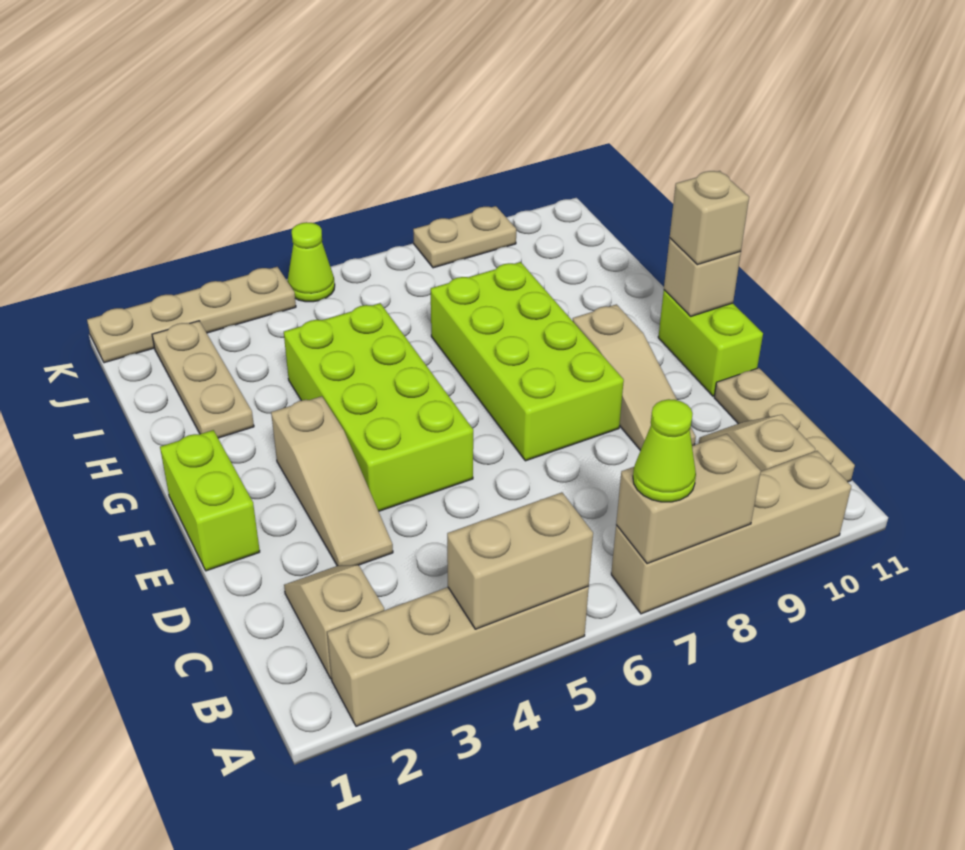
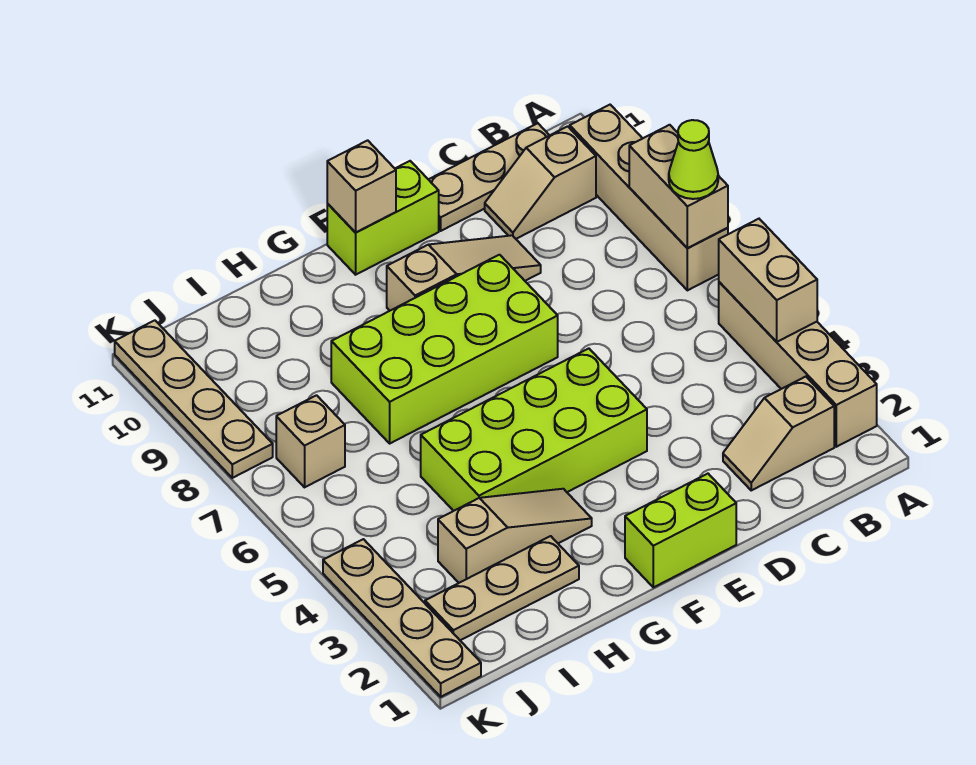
tan slope D3:F3 level 1 top F -> tan slope G3:I3 level 1 top I
tan brick F11 level 3 -> tan brick J7 level 1
lime cone K5 level 1 -> none
tan plate K8:K9 level 1 -> tan plate K8:K11 level 1

